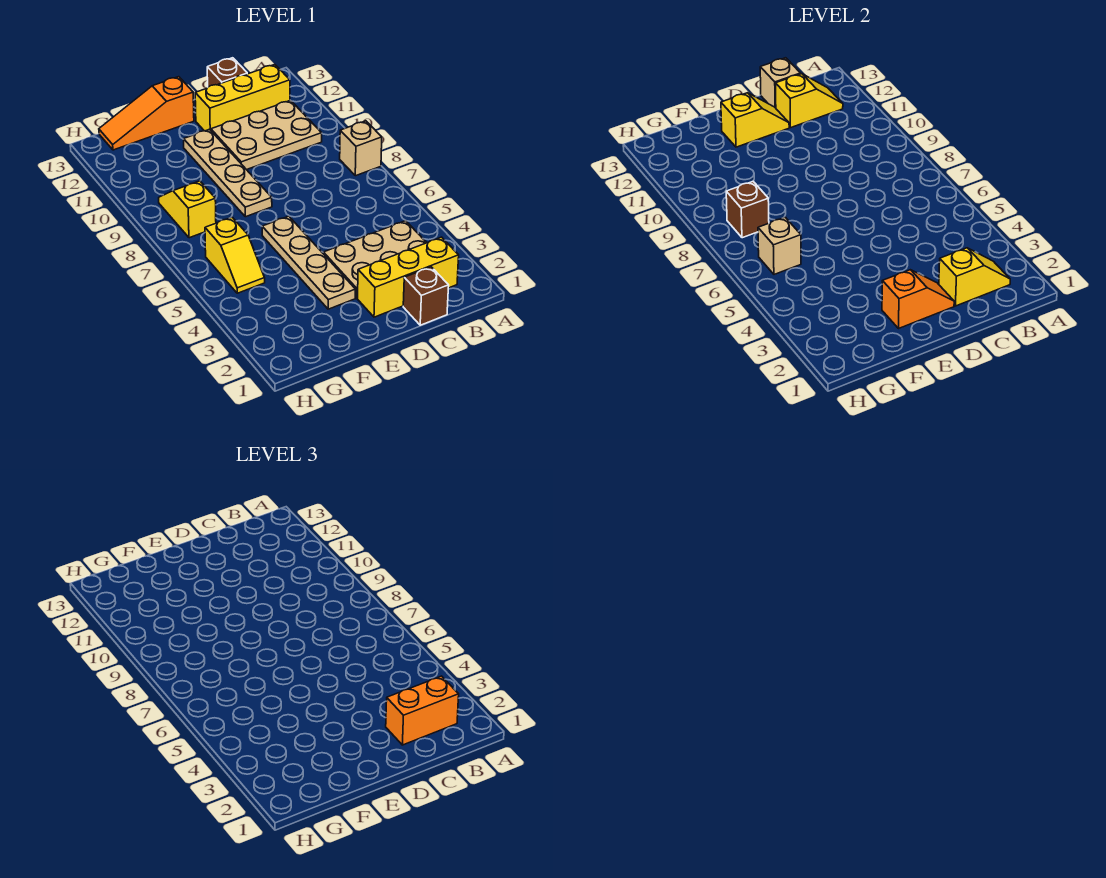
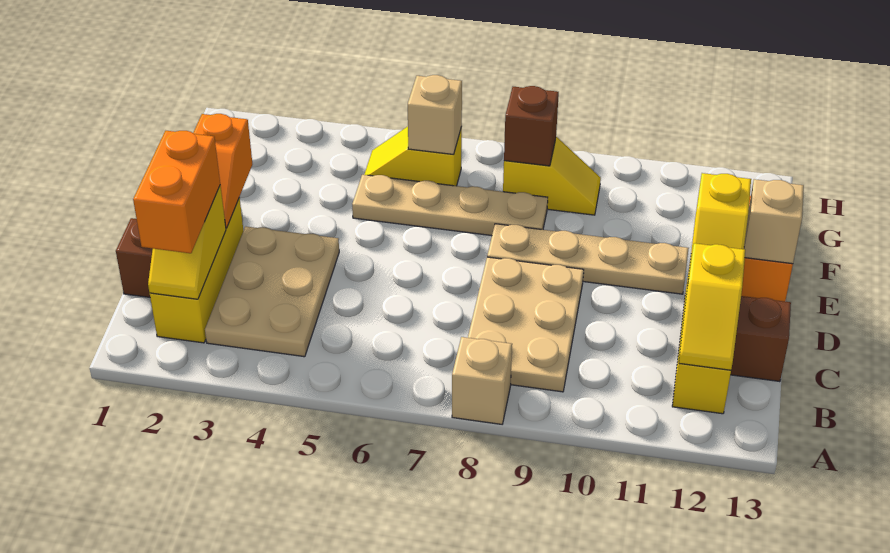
tan plate B10:D11 level 1 -> tan plate B8:D9 level 1
tan brick C13 level 2 -> tan brick E13 level 2
tan plate E3:E6 level 1 -> tan plate F5:F8 level 1

